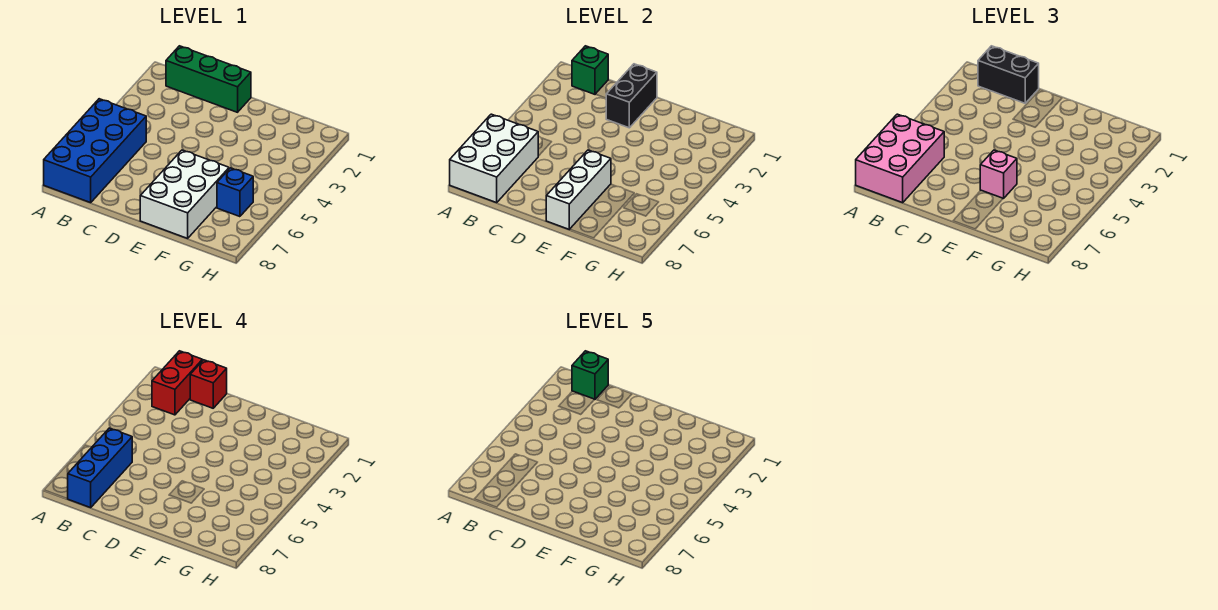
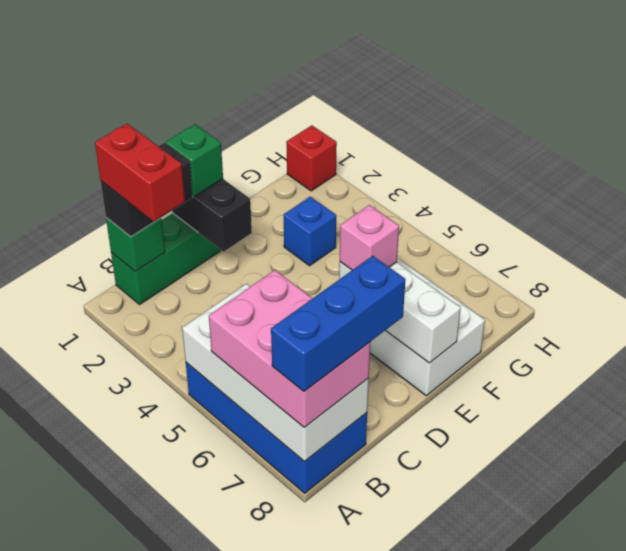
white brick A6:B8 level 2 -> white brick A5:B8 level 2
green brick B1 level 5 -> green brick D1 level 3
blue brick B6:B8 level 4 -> blue brick A8:C8 level 4
red brick C1 level 4 -> red brick H1 level 1
blue brick G6 level 1 -> blue brick F3 level 1

